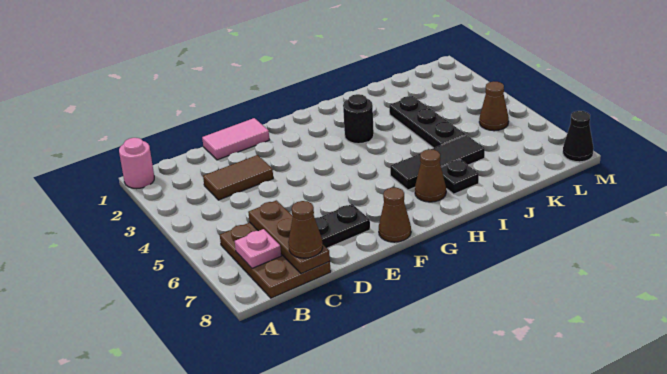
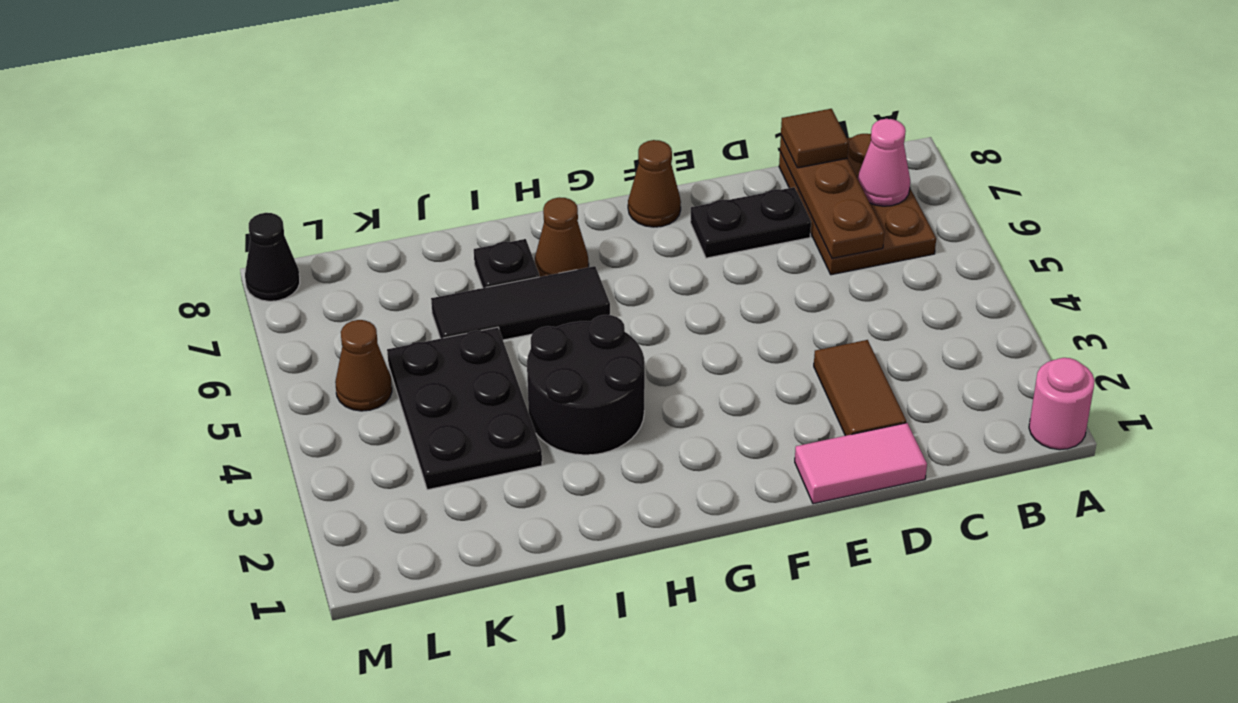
pink plate B7 level 2 -> pink cone B7 level 2
brown tile C3:D3 level 1 -> brown tile D2:D3 level 1
brown cone C8 level 3 -> brown tile C8 level 3
black round brick H3 level 1 -> black round brick H3:I4 level 1
black plate J3:J5 level 1 -> black plate J3:K5 level 1

